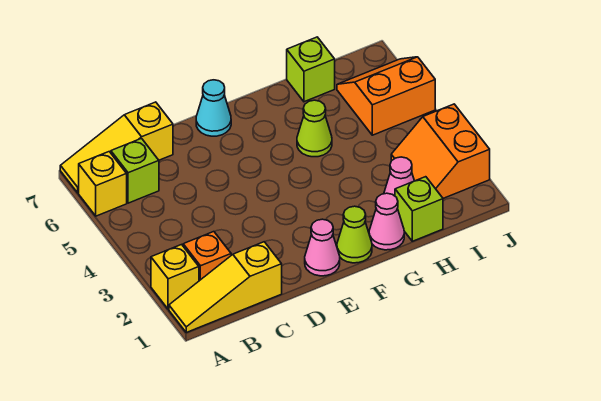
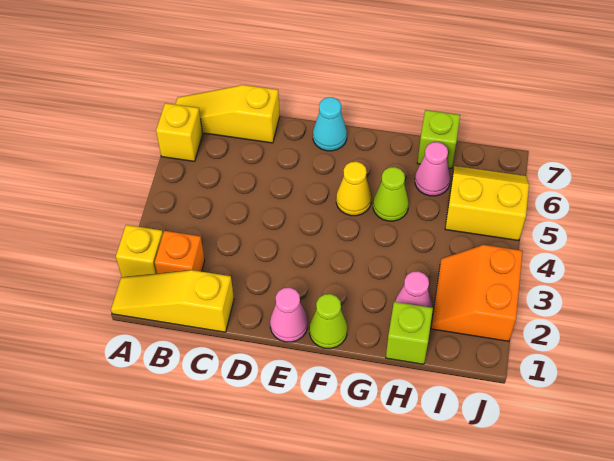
lime brick B6 level 1 -> none
none -> yellow cone F5 level 1
pink cone G1 level 1 -> pink cone H6 level 1
orange slope I5:J6 level 1 top 5 -> yellow slope I5:J6 level 1 top 5

